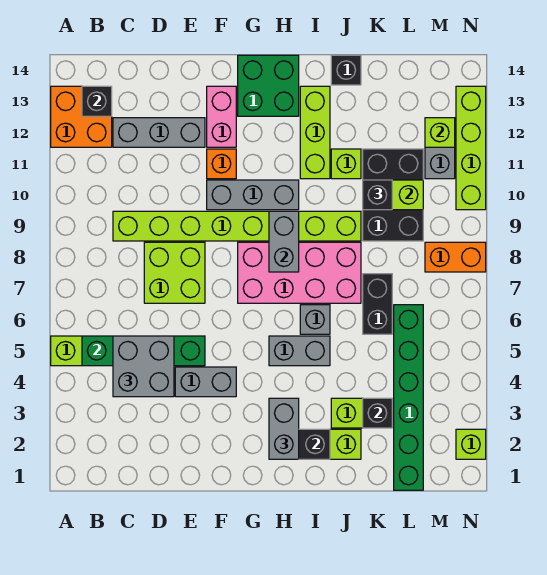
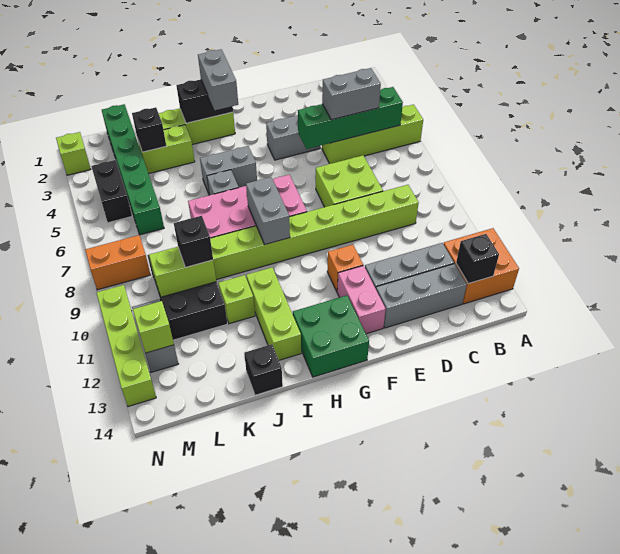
grey brick C4:D5 level 3 -> grey brick C5:D5 level 3
grey brick F10:H10 level 1 -> grey brick C13:E13 level 1
black brick K6:K7 level 1 -> black brick M4:M5 level 1

